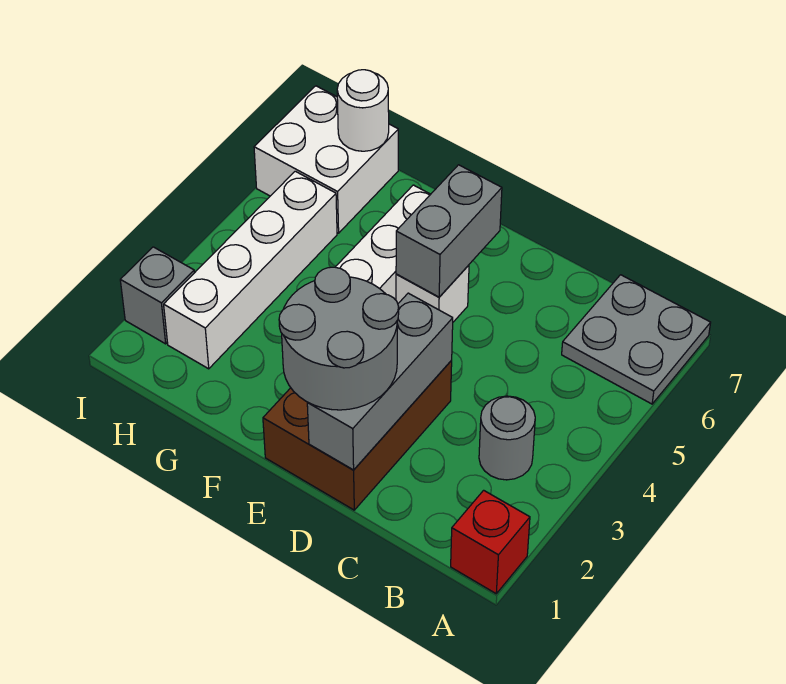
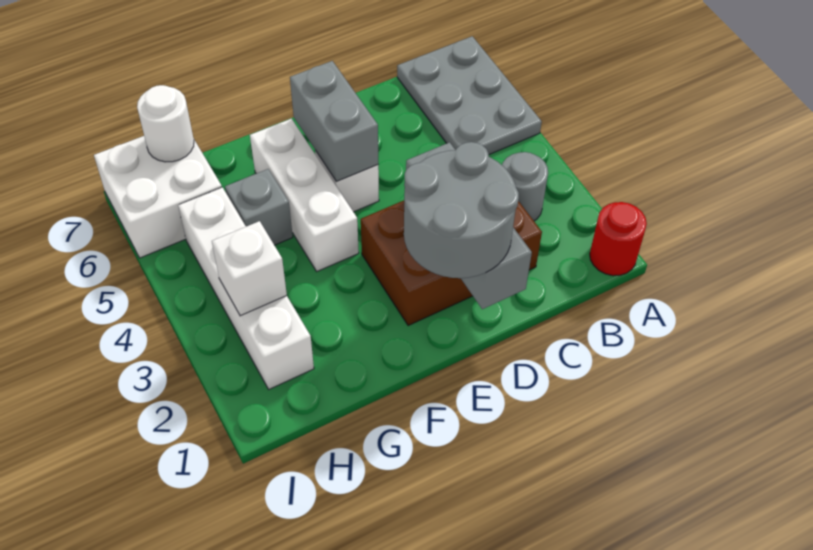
red brick A1 level 1 -> red round brick A1 level 1
grey plate A6:B7 level 1 -> grey plate A5:B7 level 1
brown brick D1:E3 level 1 -> brown brick C2:E3 level 1
none -> white brick H3 level 2
grey brick I2 level 1 -> grey brick G5 level 1

